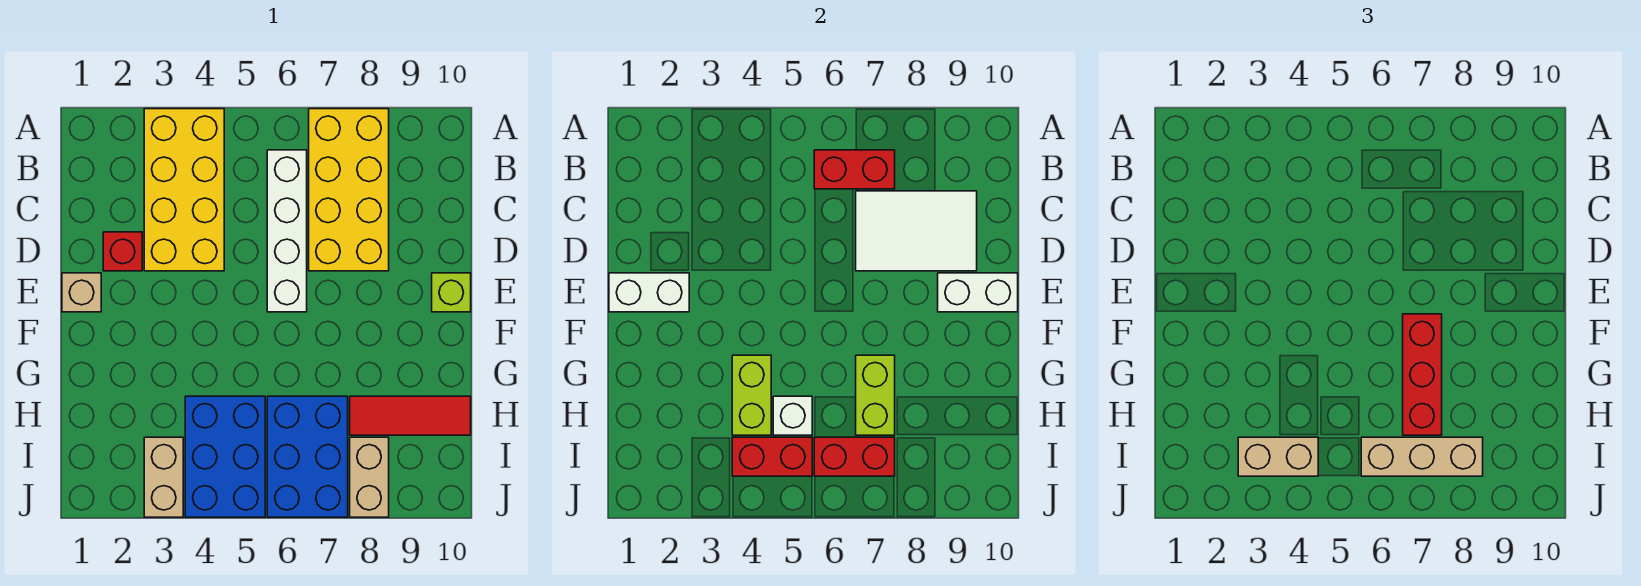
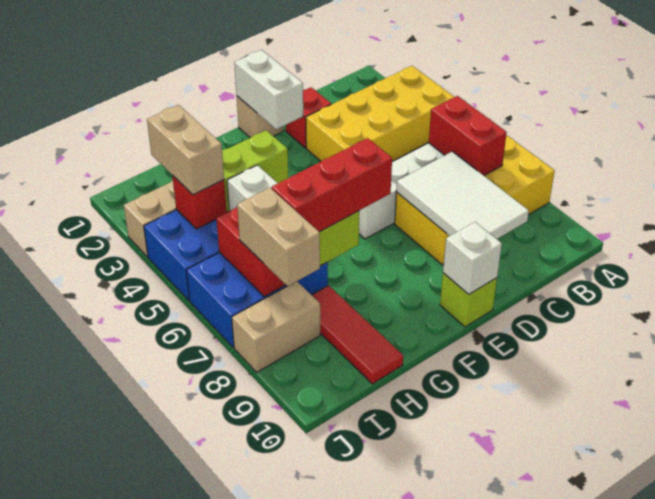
white brick E9:E10 level 2 -> white brick E10 level 2
red brick I4:I5 level 2 -> red brick I4 level 2
tan brick I6:I8 level 3 -> tan brick I7:I8 level 3

